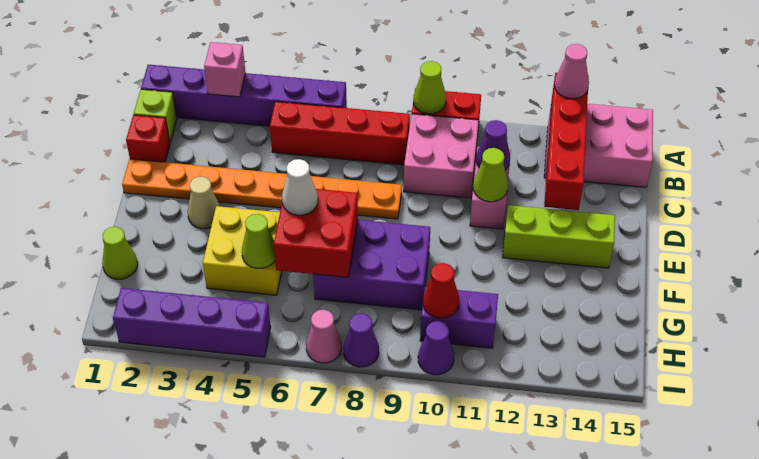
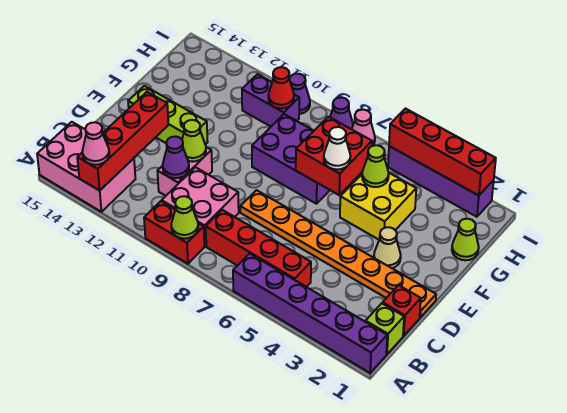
pink brick A3 level 2 -> none
none -> red brick I2:I5 level 2

